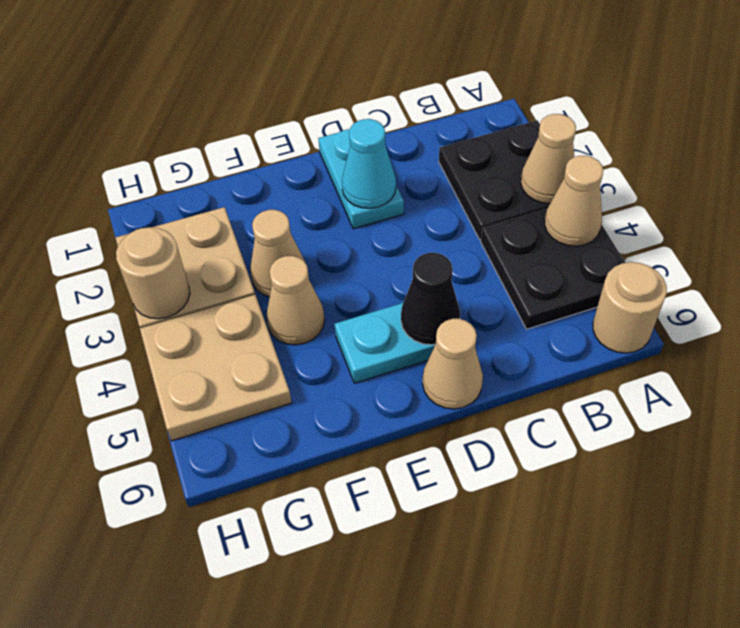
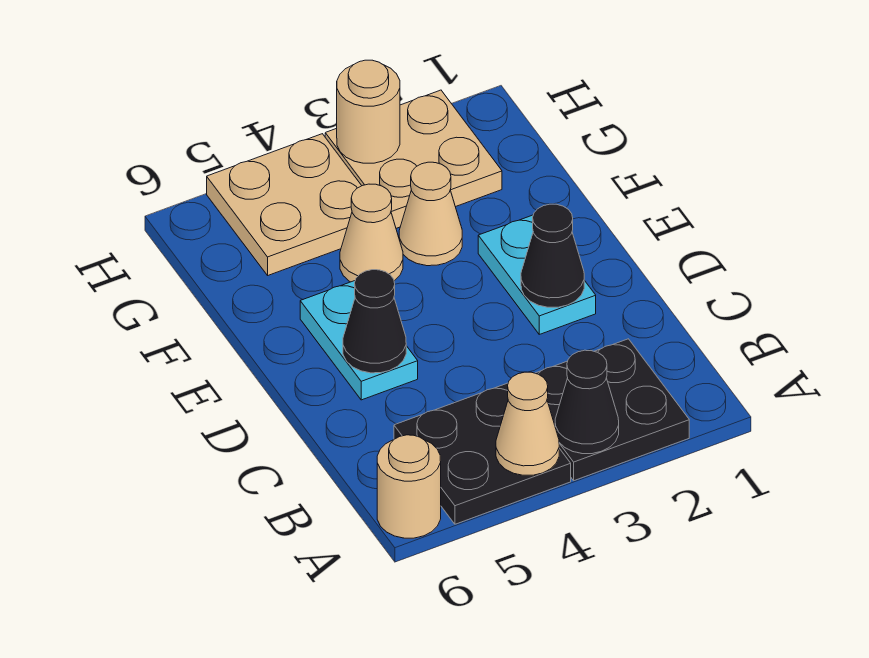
tan cone A3 level 2 -> black cone A3 level 2
cyan plate D1:D2 level 1 -> cyan plate D2:E2 level 1
cyan cone D2 level 2 -> black cone D2 level 2
tan cone D6 level 1 -> none

